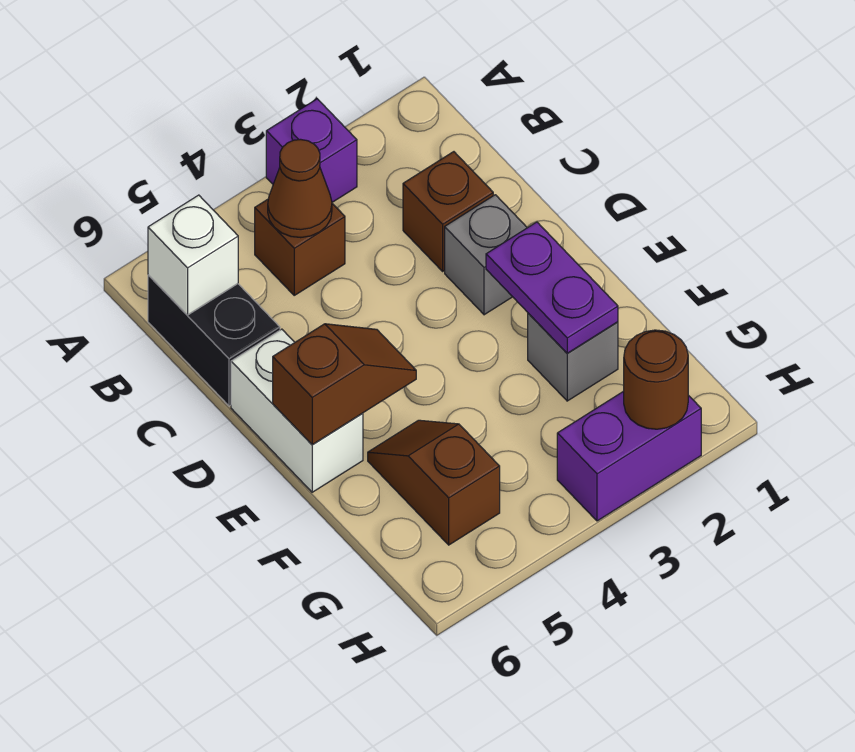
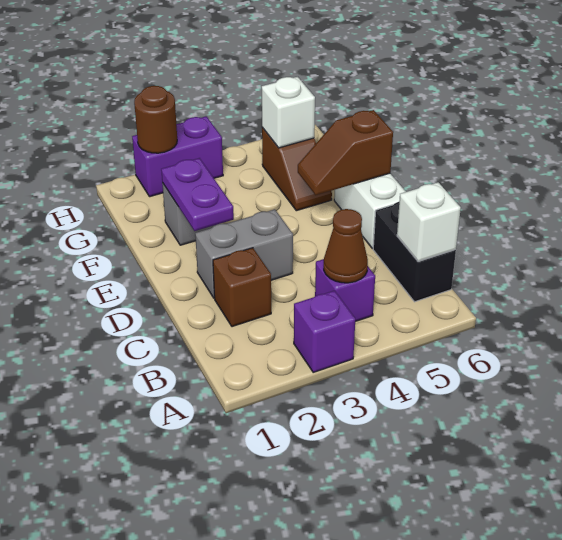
brown brick B4 level 1 -> purple brick B4 level 1
grey brick D2 level 1 -> grey brick D2:D3 level 1
none -> white brick G5 level 2

